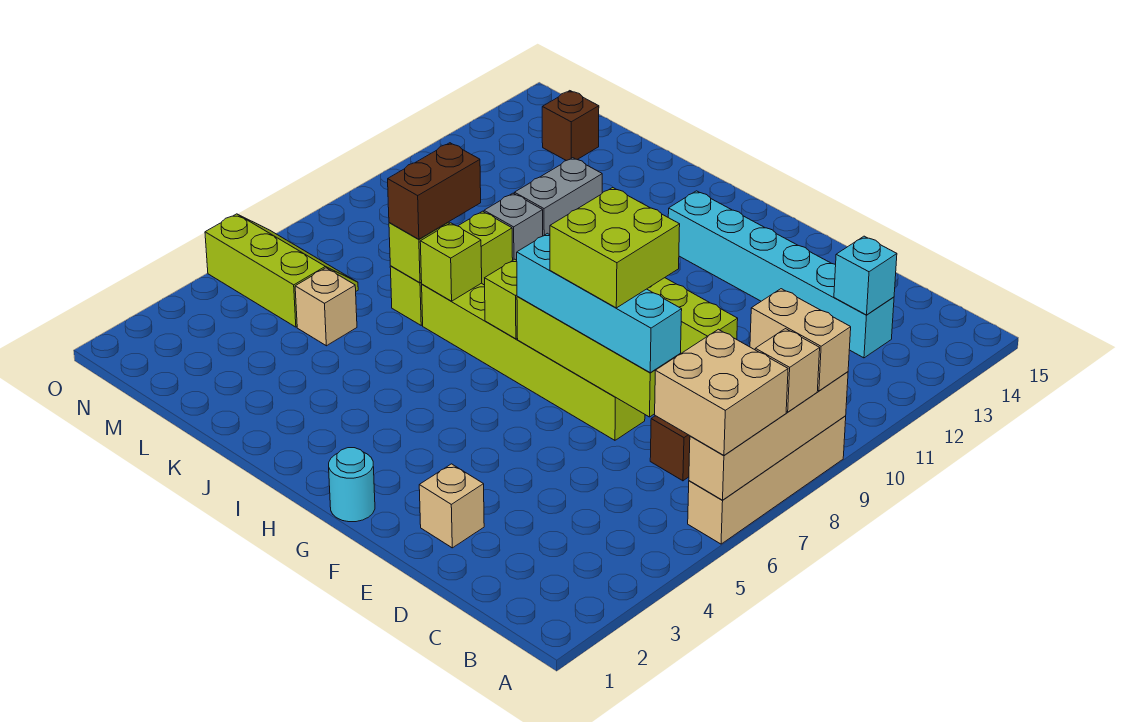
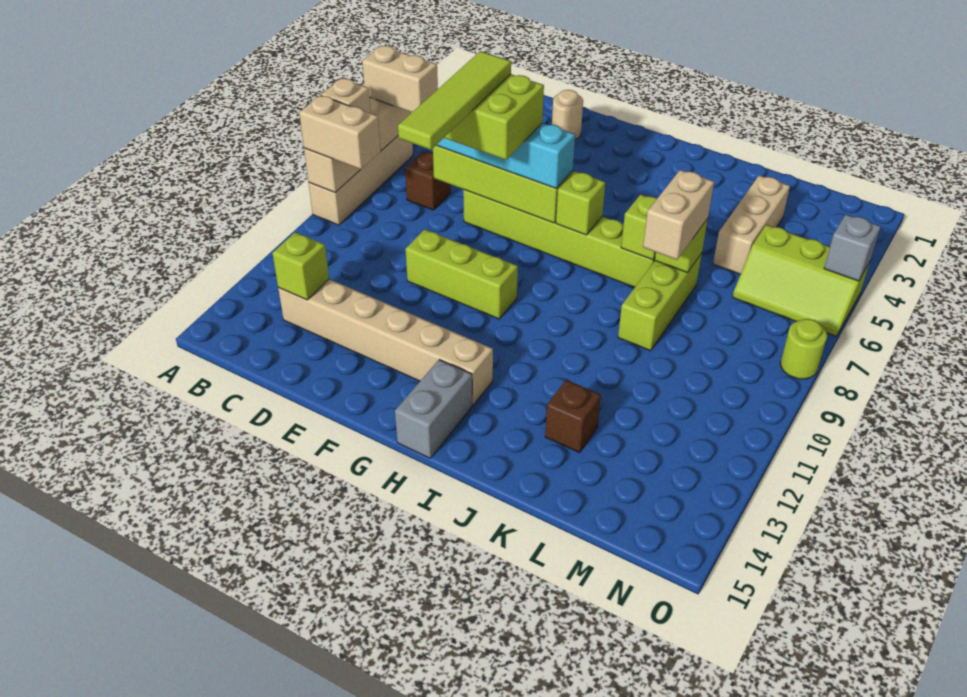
tan brick A6:B7 level 3 -> tan brick A6:B6 level 3
cyan brick C13:H13 level 1 -> tan brick C13:H13 level 1
cyan brick C13 level 2 -> lime brick C13 level 2
tan brick E2 level 1 -> tan round brick E2 level 1
none -> lime tile E7:E10 level 5
cyan round brick G1 level 1 -> none
brown brick K7:K8 level 3 -> tan brick K7:K8 level 3
grey brick K10 level 1 -> grey brick O5 level 2
grey brick K11:K12 level 1 -> grey brick H14:H15 level 1
tan brick L5 level 1 -> tan brick L3:L5 level 1
brown brick M14 level 1 -> brown brick K13 level 1
none -> lime round brick O8 level 1

